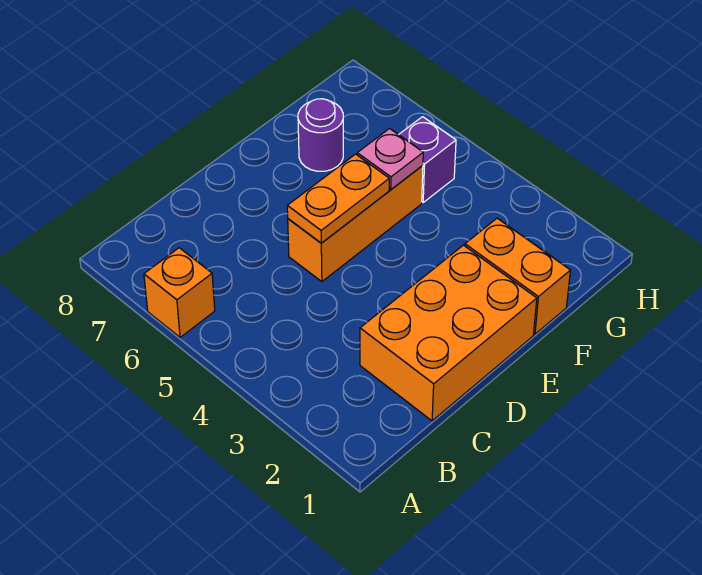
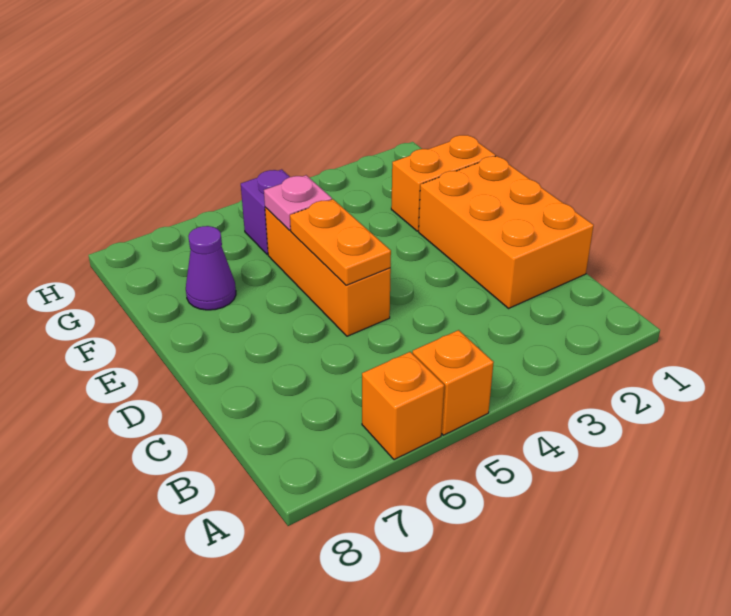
none -> orange brick A5 level 1
purple round brick F7 level 1 -> purple cone F7 level 1

